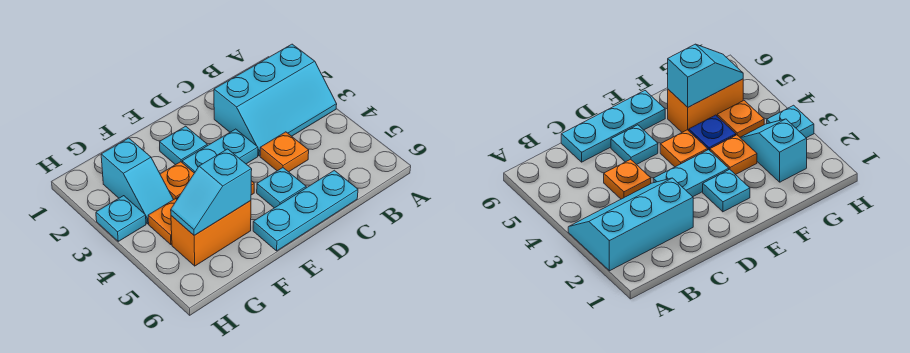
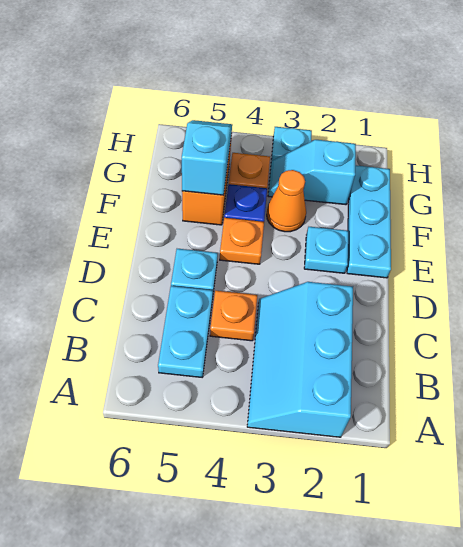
cyan plate C6:E6 level 1 -> cyan plate E1:G1 level 1
cyan plate D3:E3 level 1 -> cyan plate B5:C5 level 1
orange plate F3 level 1 -> orange cone F3 level 1

